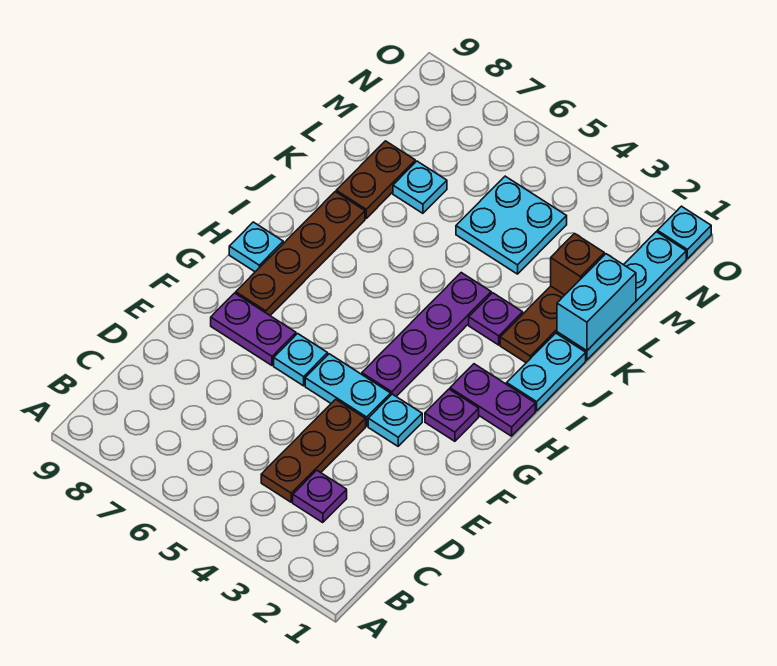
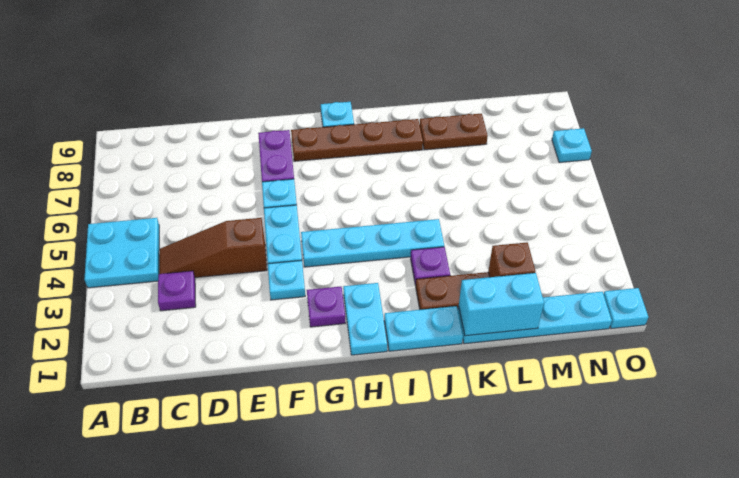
brown plate C4:E4 level 1 -> brown slope C4:E4 level 1 top E
purple plate G4:J4 level 1 -> cyan plate G4:J4 level 1
purple plate H1:H2 level 1 -> cyan plate H1:H2 level 1
cyan plate L4:M5 level 1 -> cyan plate A4:B5 level 1
cyan plate L7 level 1 -> cyan plate O7 level 1

